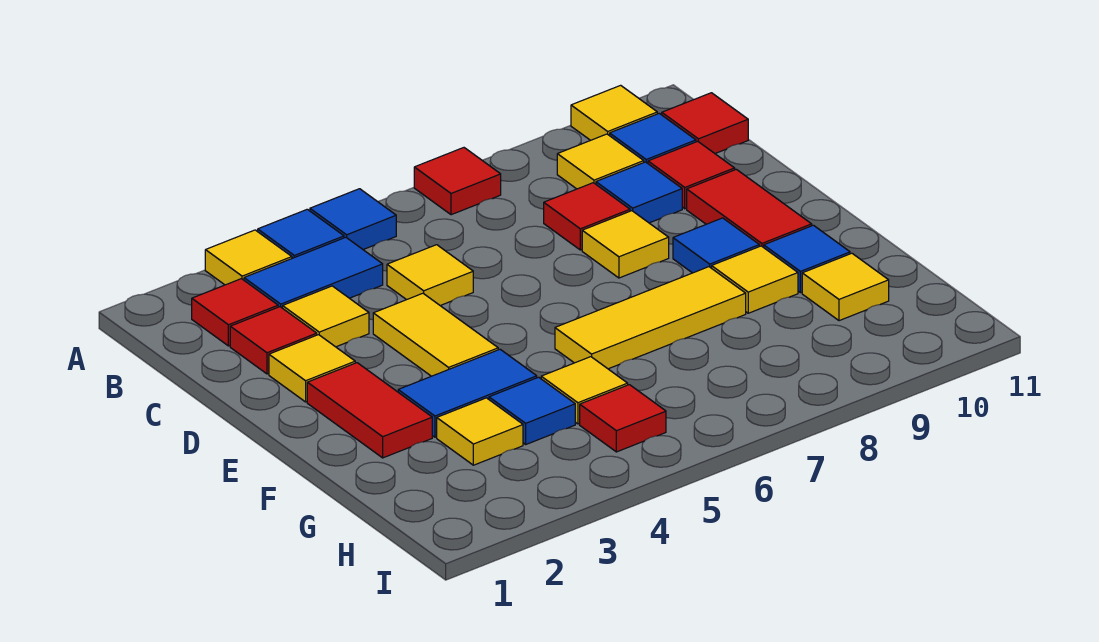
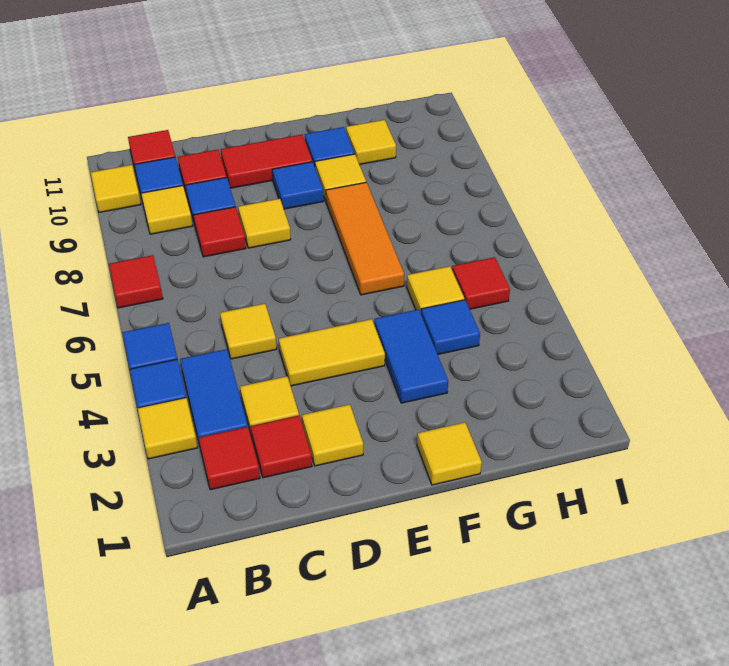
red tile E2:F2 level 1 -> none
yellow tile F6:F8 level 1 -> orange tile F6:F8 level 1
yellow tile G3 level 1 -> yellow tile F1 level 1

